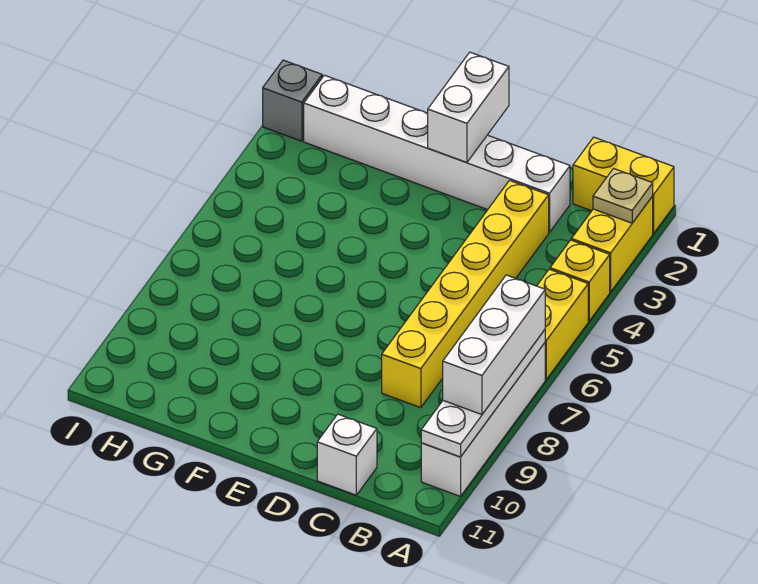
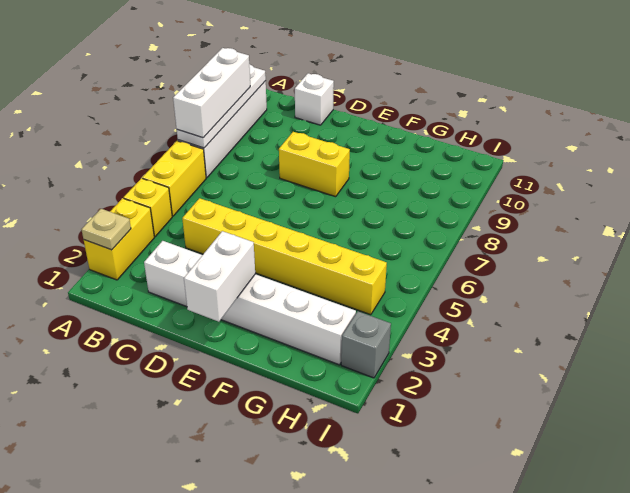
yellow brick A1:B1 level 1 -> yellow brick D8:E8 level 1
yellow brick C3:C8 level 1 -> yellow brick C4:H4 level 1

